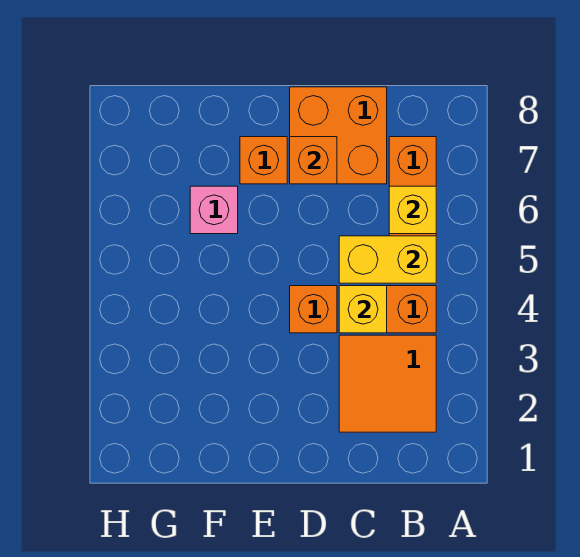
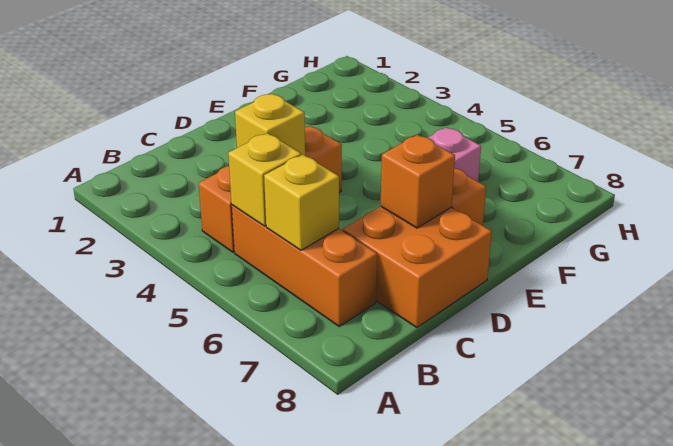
orange tile B2:C3 level 1 -> none
yellow brick B5:C5 level 2 -> yellow brick B5 level 2

